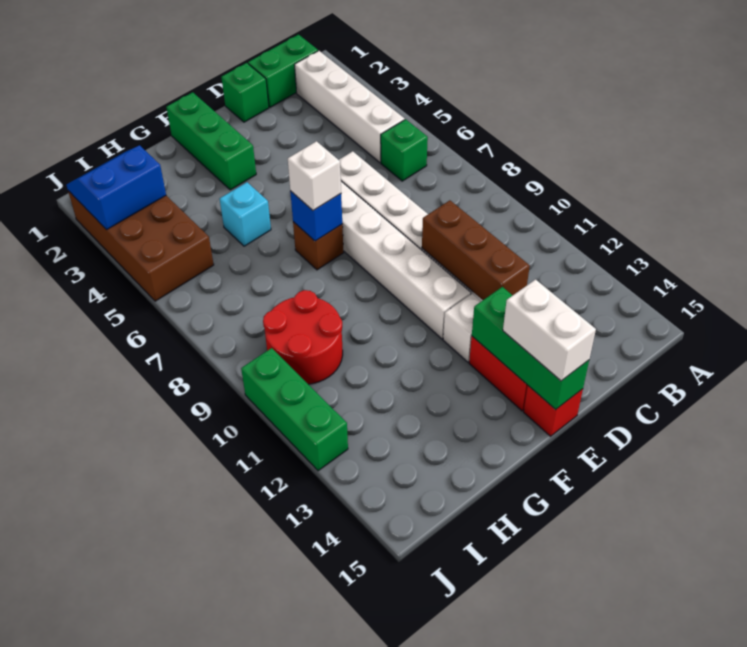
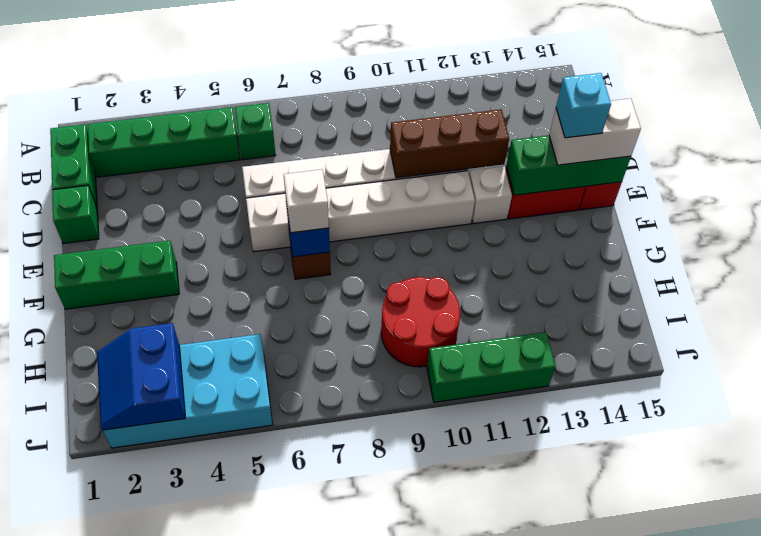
white brick B2:B5 level 1 -> green brick B2:B5 level 1
cyan brick G5 level 1 -> cyan brick E14 level 4
brown brick I2:J5 level 1 -> cyan brick I2:J5 level 1

